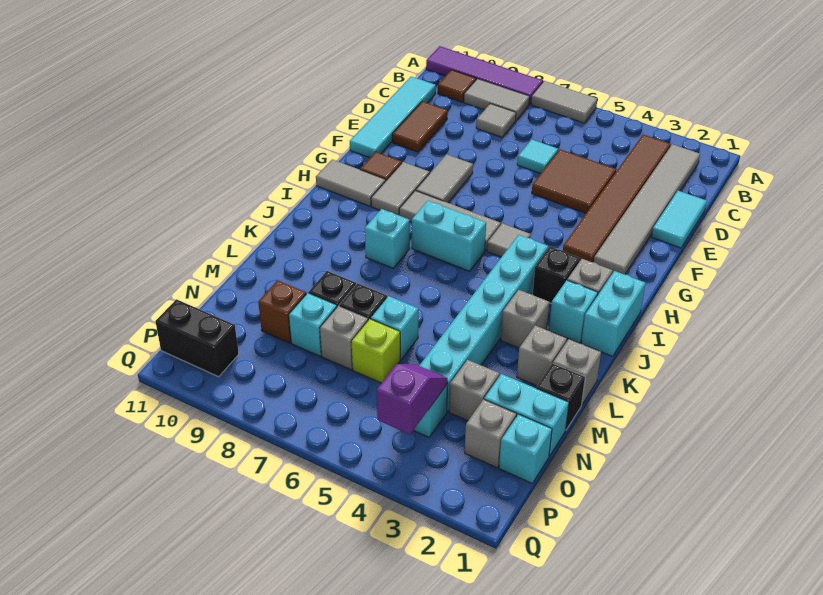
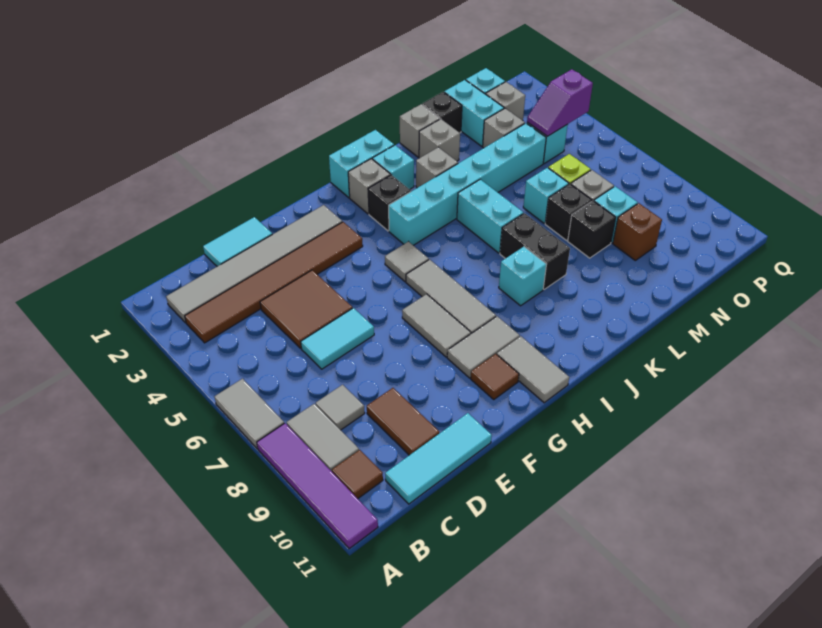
cyan tile C11:F11 level 1 -> cyan tile C11:E11 level 1
cyan tile D6 level 1 -> cyan tile D6:E6 level 1
brown tile D10:E10 level 1 -> brown tile D9:D10 level 1
grey tile F8:G8 level 1 -> grey tile G7:G8 level 1
cyan brick I6:I7 level 1 -> cyan brick K5:K6 level 1
black brick P10:P11 level 1 -> black brick K7:K8 level 1

